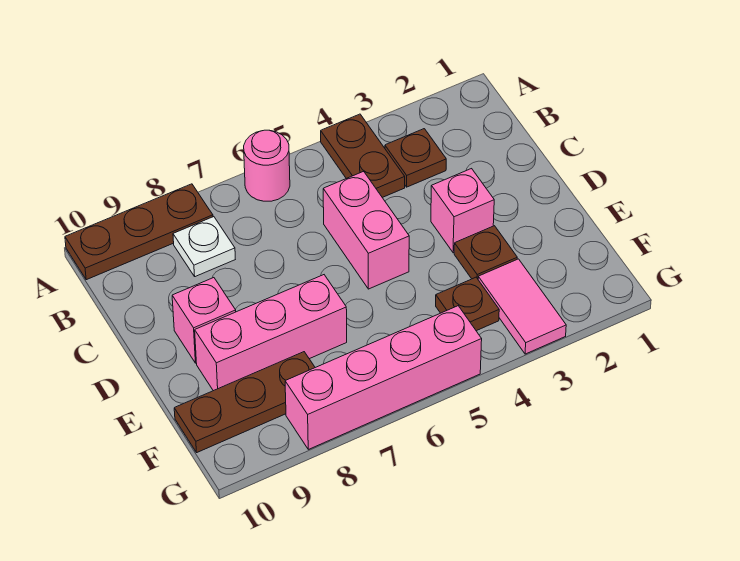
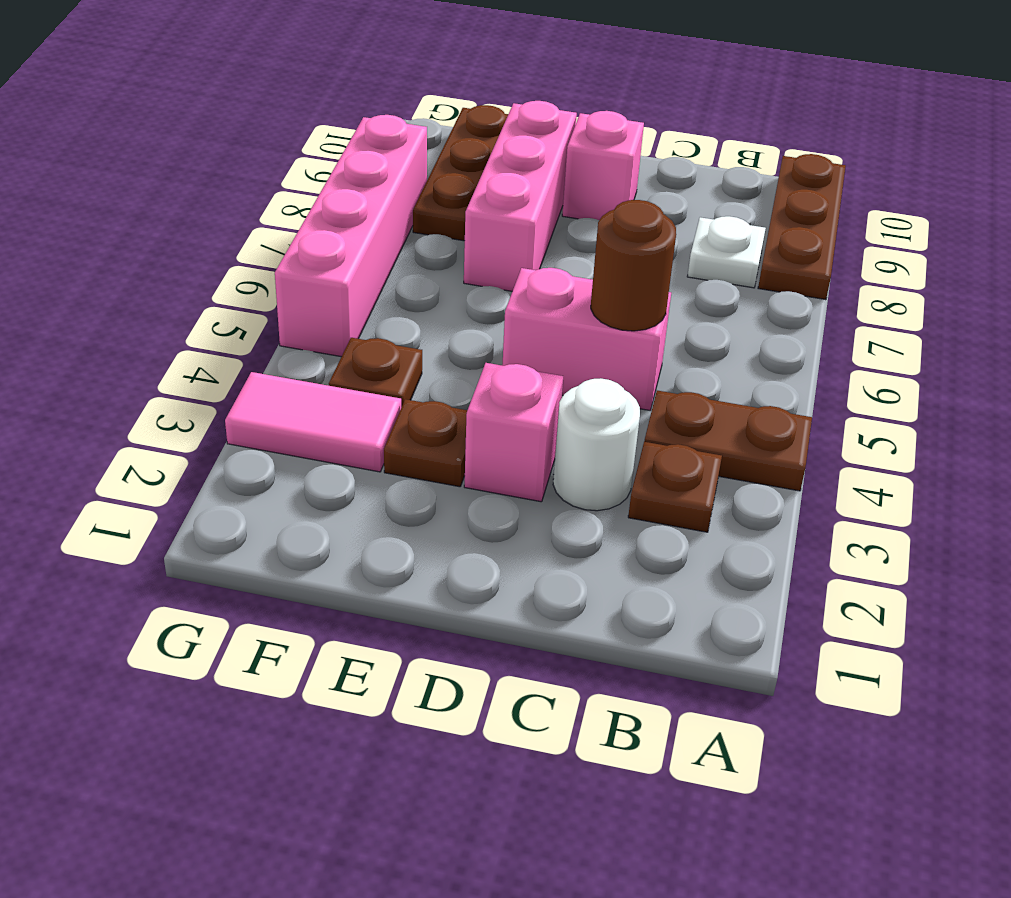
pink round brick A6 level 1 -> none
none -> white round brick C3 level 1
none -> brown round brick C5 level 2

